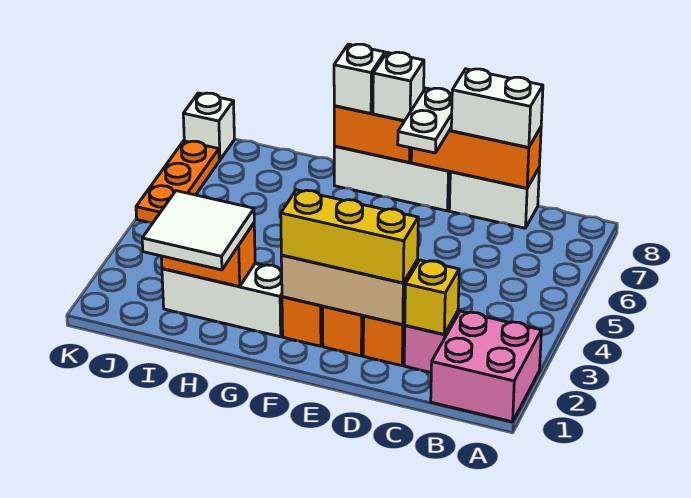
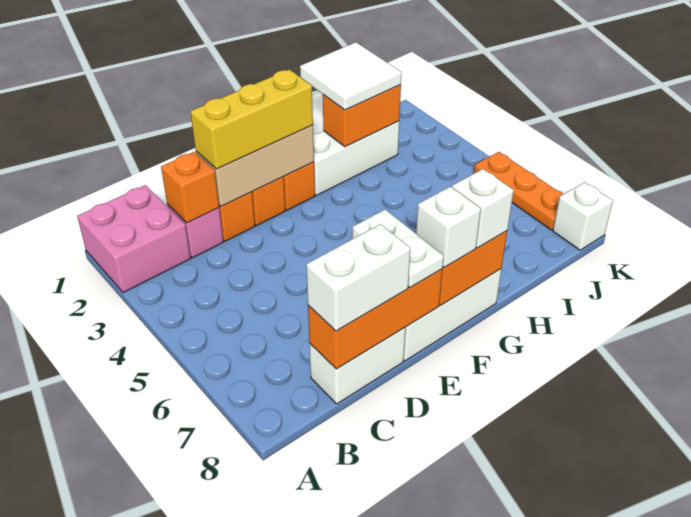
yellow brick C2 level 2 -> orange brick C2 level 2

